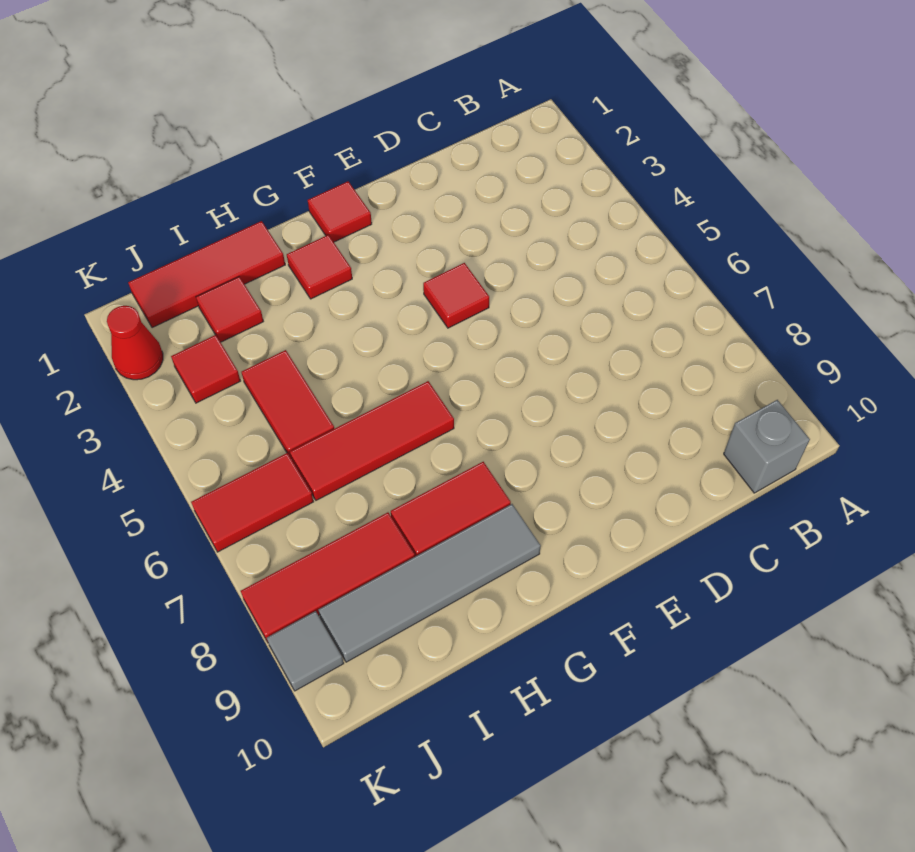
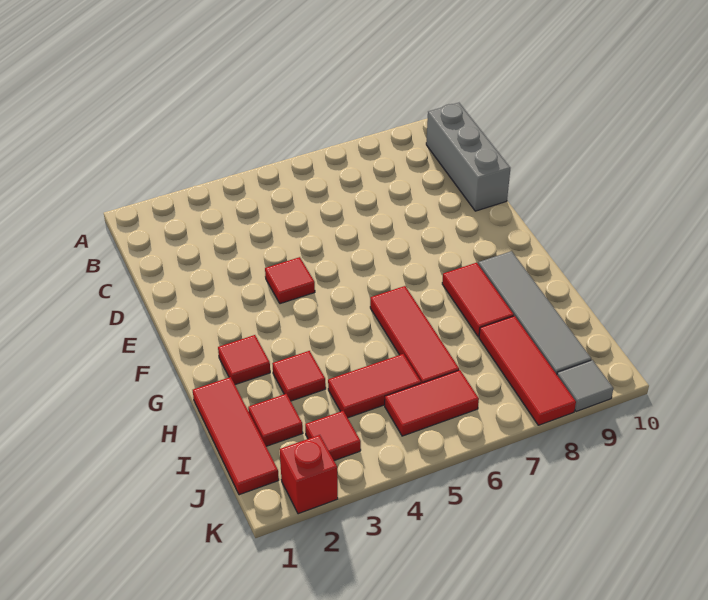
grey brick B10 level 1 -> grey brick B10:D10 level 1
red tile F1 level 1 -> red tile H3 level 1
red tile J6:K6 level 1 -> red tile J5:J6 level 1
red cone K2 level 1 -> red brick K2 level 1

